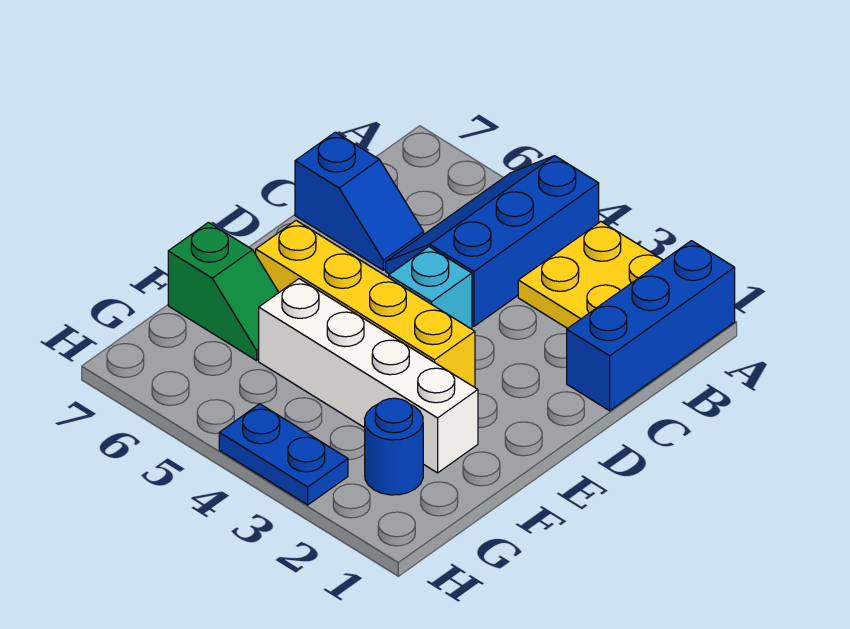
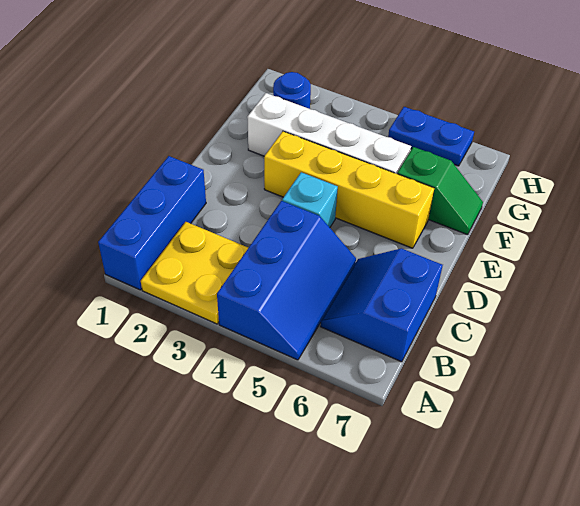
blue slope C6:C7 level 1 top 7 -> blue slope B6:C7 level 1 top 7
green slope F6:F7 level 1 top 7 -> green slope F6:F7 level 1 top 6
blue plate H3:H4 level 1 -> blue plate H5:H6 level 1

